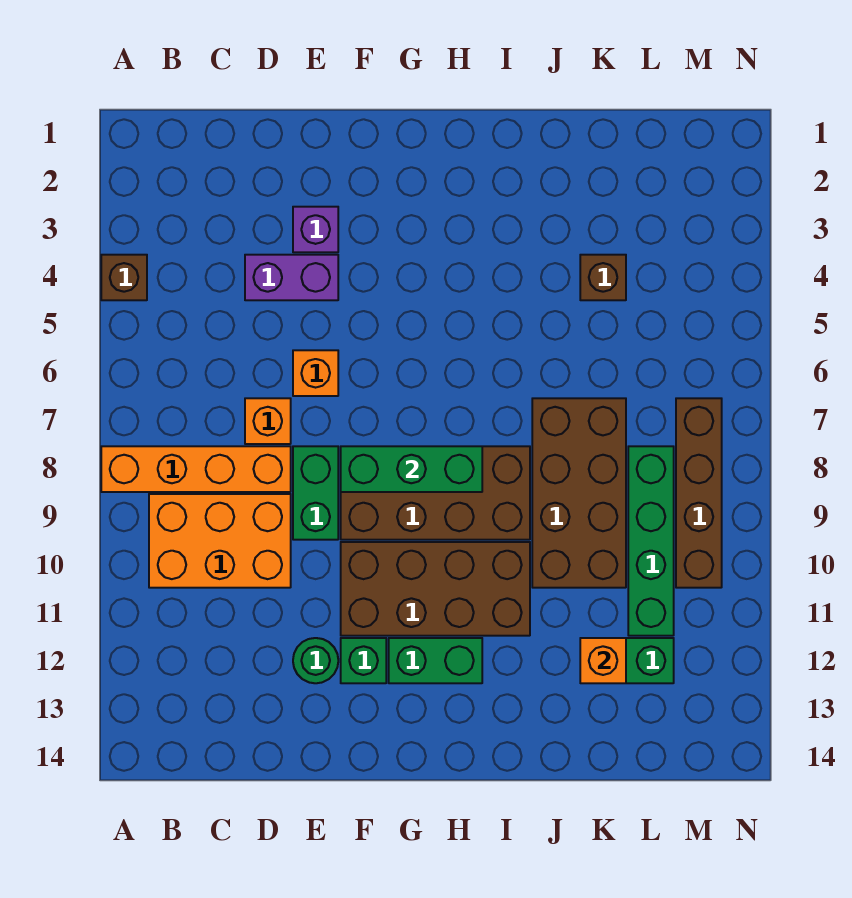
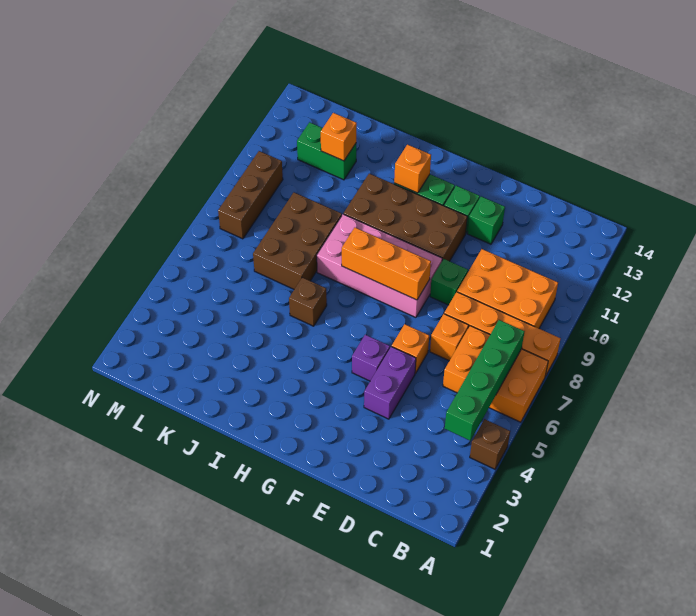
none -> orange brick A6:C7 level 1
purple brick D4:E4 level 1 -> purple brick E4:E5 level 1
purple brick E3 level 1 -> purple brick F5 level 1
green brick E8:E9 level 1 -> green brick E9 level 1
green round brick E12 level 1 -> green brick E12 level 1
brown brick F8:I9 level 1 -> pink brick F8:I9 level 1
green brick F8:H8 level 2 -> orange brick F8:H8 level 2
none -> orange brick H12 level 2
brown brick J7:K10 level 1 -> brown brick J7:K9 level 1
brown brick K4 level 1 -> brown brick I6 level 1
green brick L8:L11 level 1 -> green brick B4:B7 level 2
brown brick M7:M10 level 1 -> brown brick M8:M10 level 1

